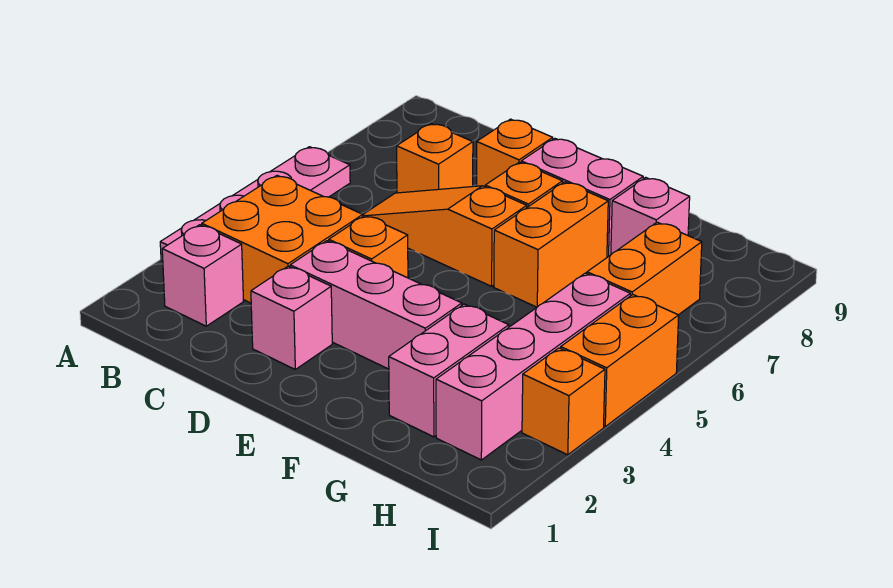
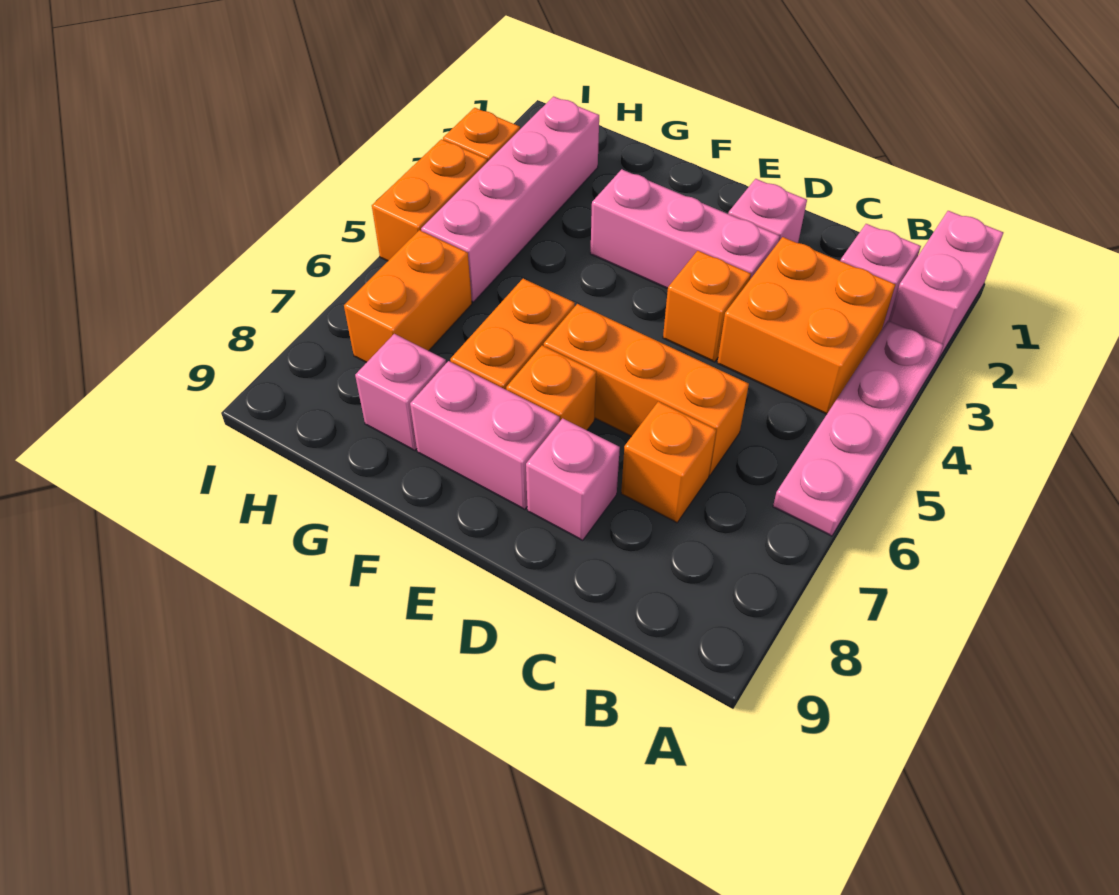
orange slope C6:E6 level 1 top E -> orange brick C6:E6 level 1
orange brick D8 level 1 -> pink brick D8 level 1
pink brick G2:G3 level 1 -> pink brick A1:A2 level 1

